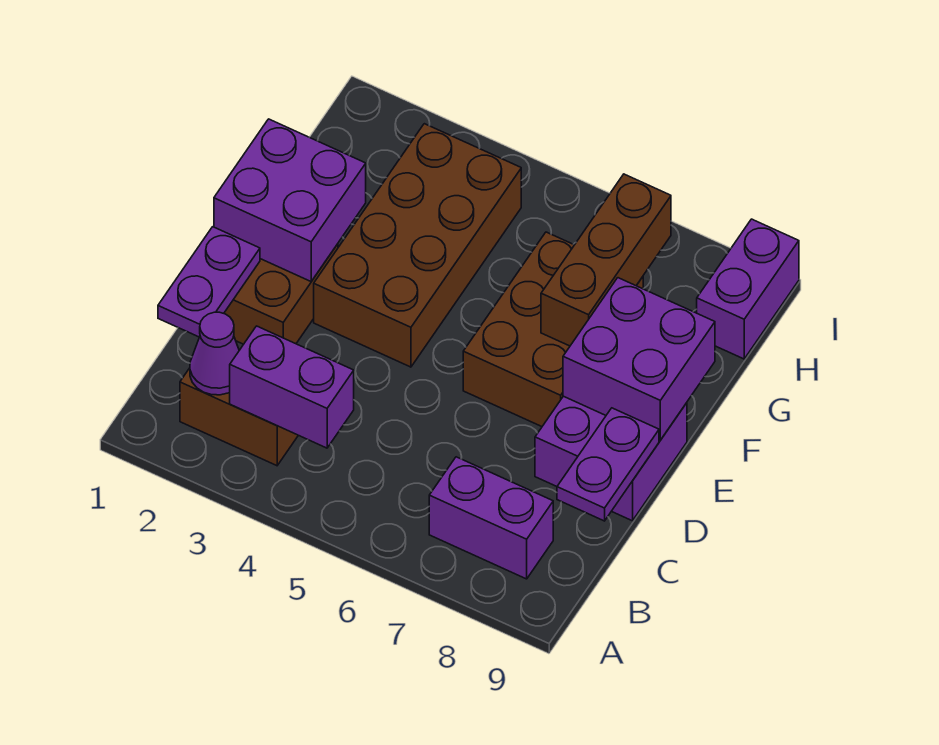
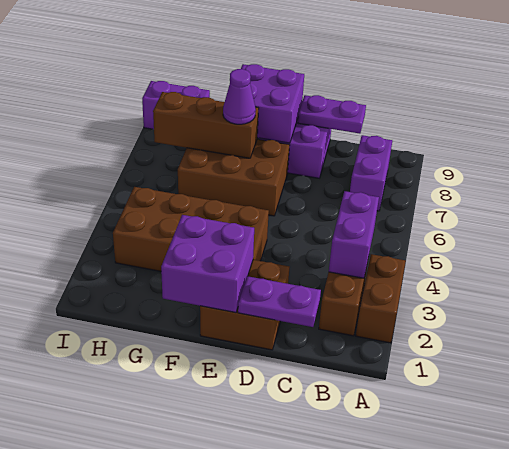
none -> brown brick A2:A3 level 1
purple cone B2 level 2 -> purple cone F7 level 3

